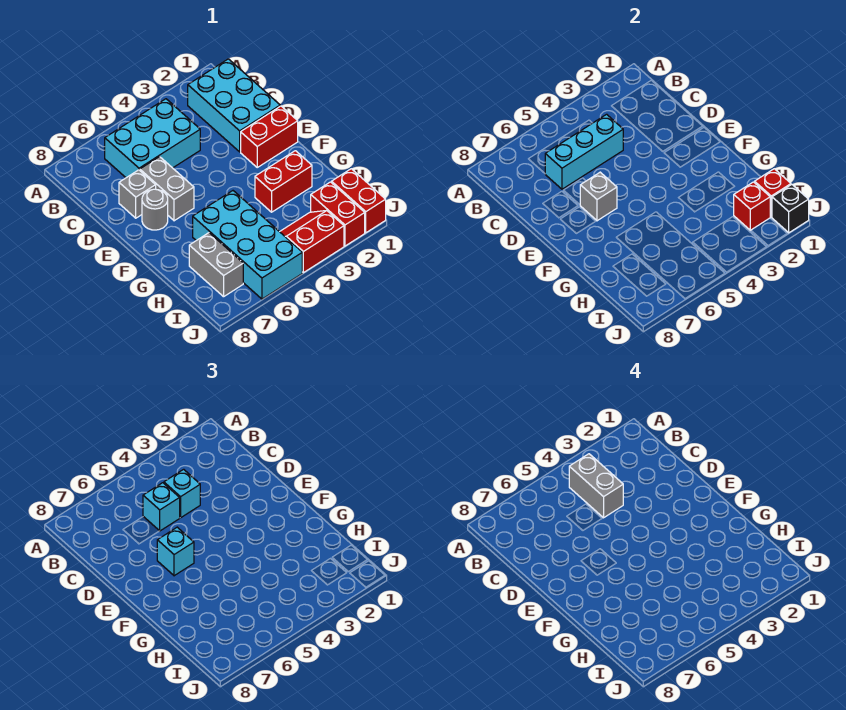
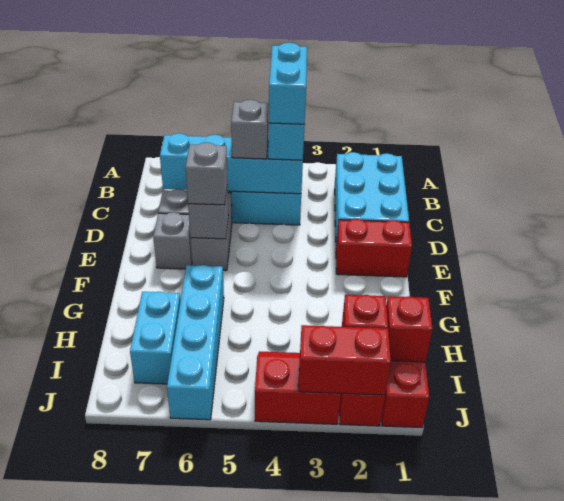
grey brick B4:C4 level 4 -> cyan brick B4:C4 level 4
cyan brick C4:C6 level 2 -> cyan brick C4:C7 level 2
cyan brick C5 level 3 -> grey brick C5 level 3
cyan brick E6 level 3 -> grey brick E6 level 3
grey round brick E7 level 1 -> grey brick E7 level 1
red brick G2:G3 level 1 -> red brick J2:J3 level 2
cyan brick G5:J6 level 1 -> cyan brick G6:J6 level 1
grey brick H7:I7 level 1 -> cyan brick H7:I7 level 1
black brick J1 level 2 -> none

